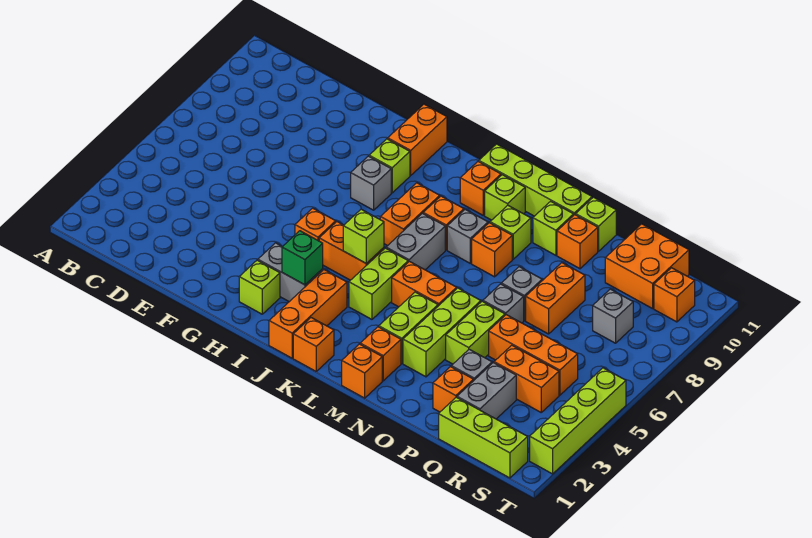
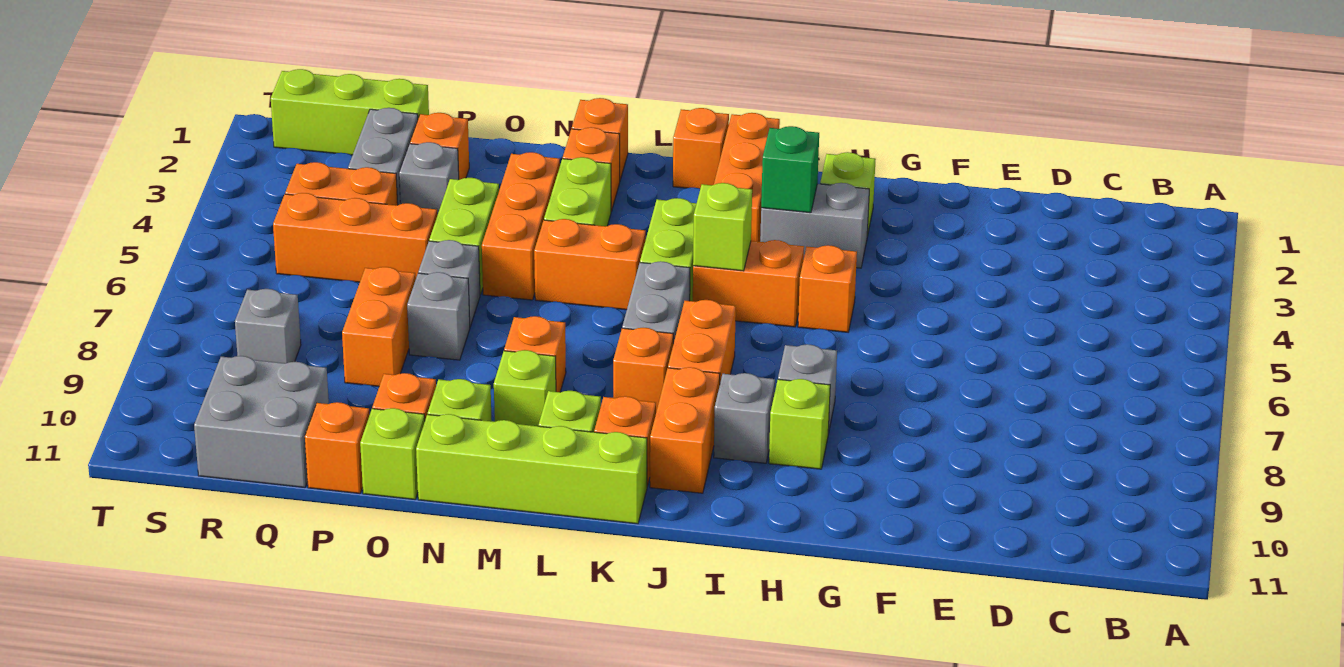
orange brick H10:H11 level 1 -> orange brick J9:J10 level 1
grey brick L8 level 1 -> grey brick I9 level 1
lime brick N3:N5 level 1 -> orange brick N3:N5 level 1
orange brick Q10:R11 level 1 -> grey brick Q10:R11 level 1
orange brick S10 level 1 -> orange brick P11 level 1
lime brick T2:T5 level 1 -> none

